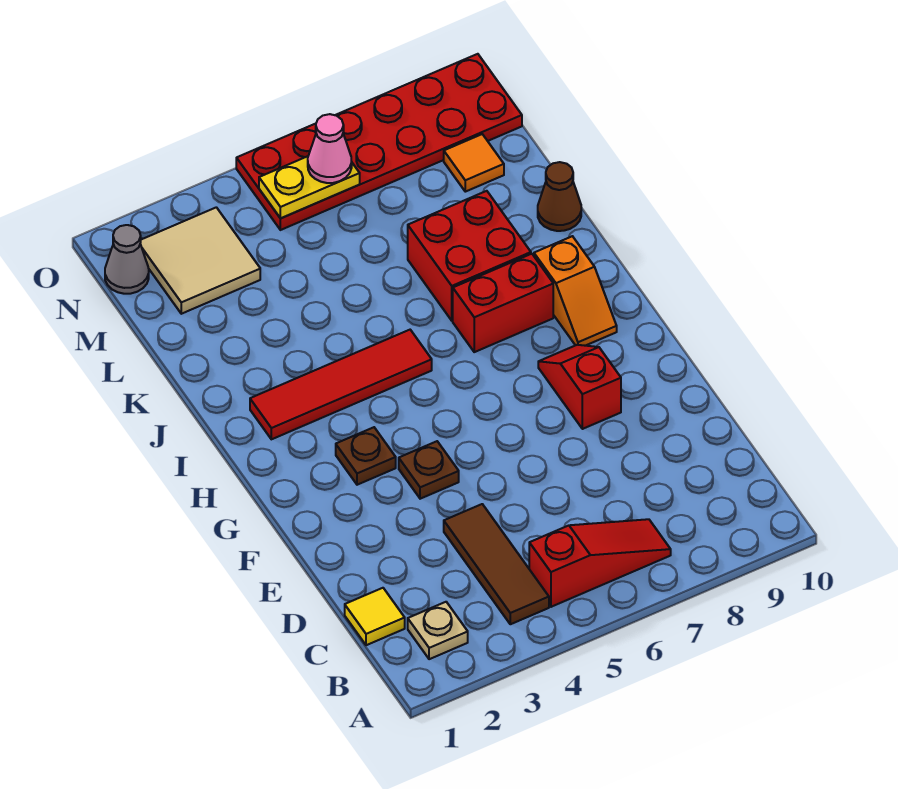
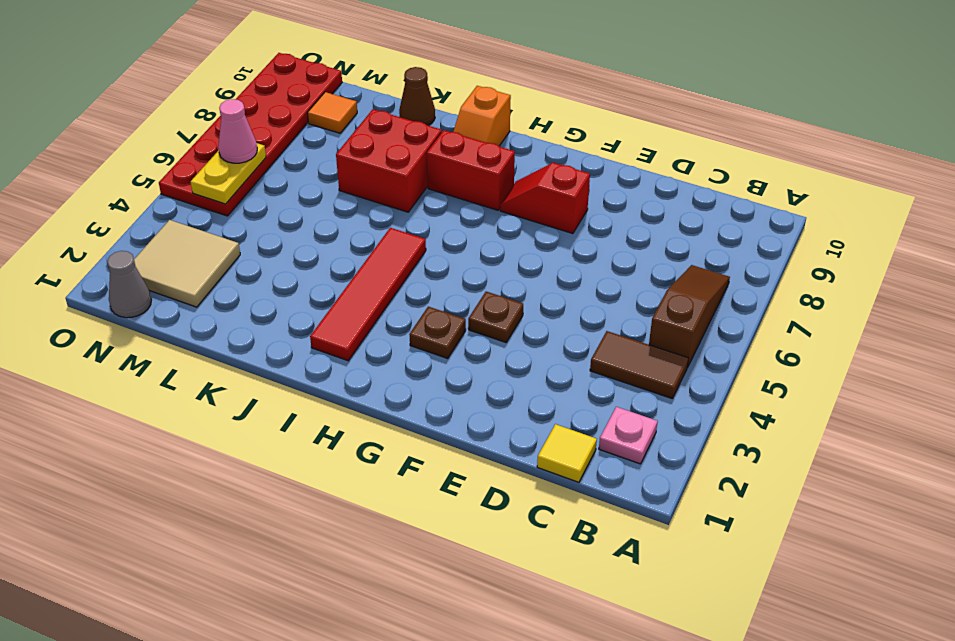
tan plate B2 level 1 -> pink plate B2 level 1
brown tile B4:D4 level 1 -> brown tile B4:C4 level 1
red slope B5:B7 level 1 top 5 -> brown slope B5:B7 level 1 top 5
orange slope H9:I9 level 1 top I -> orange slope I9:I10 level 1 top 10
red brick I7:I8 level 1 -> red brick H8:I8 level 1

